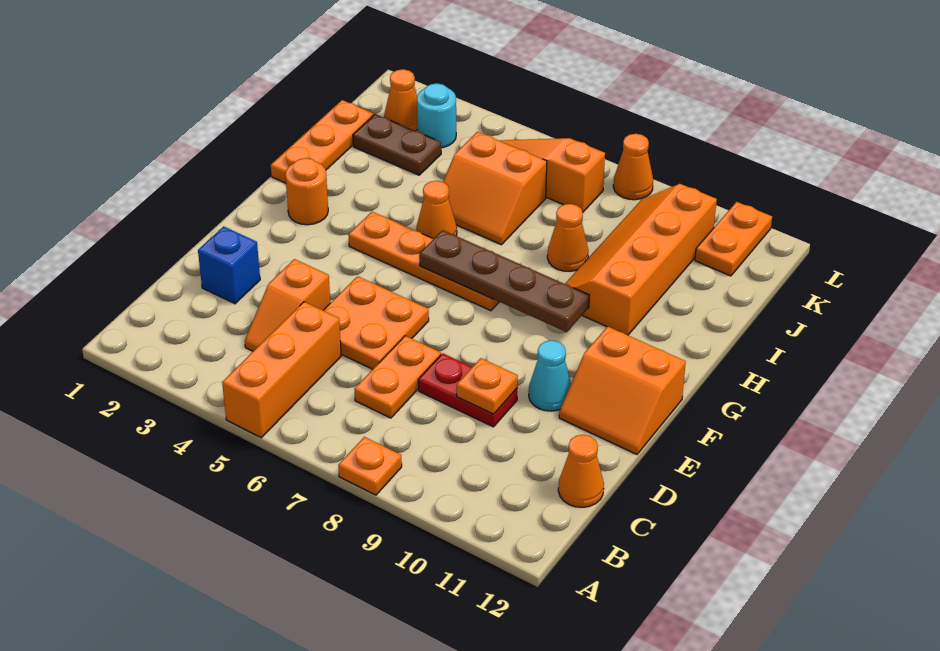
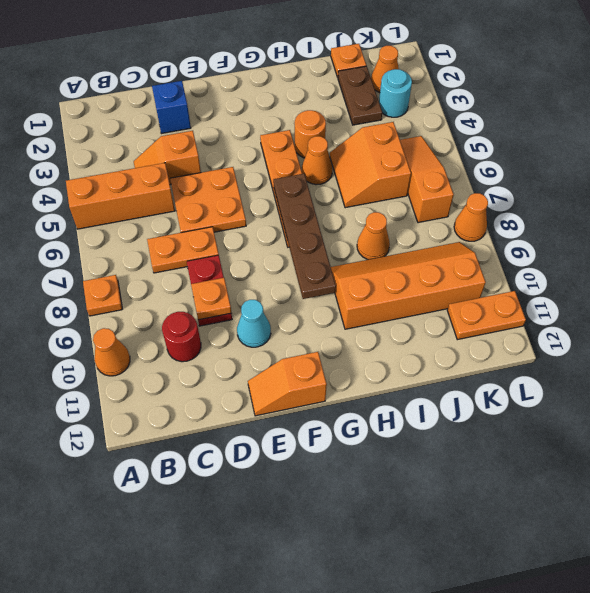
none -> red round brick C10 level 1
orange cone C12 level 1 -> orange cone A10 level 1
orange slope E11:F12 level 1 top F -> orange slope E12:F12 level 1 top F
orange round brick G2 level 1 -> orange round brick H4 level 1
orange plate H1:J1 level 1 -> orange plate J1 level 1

